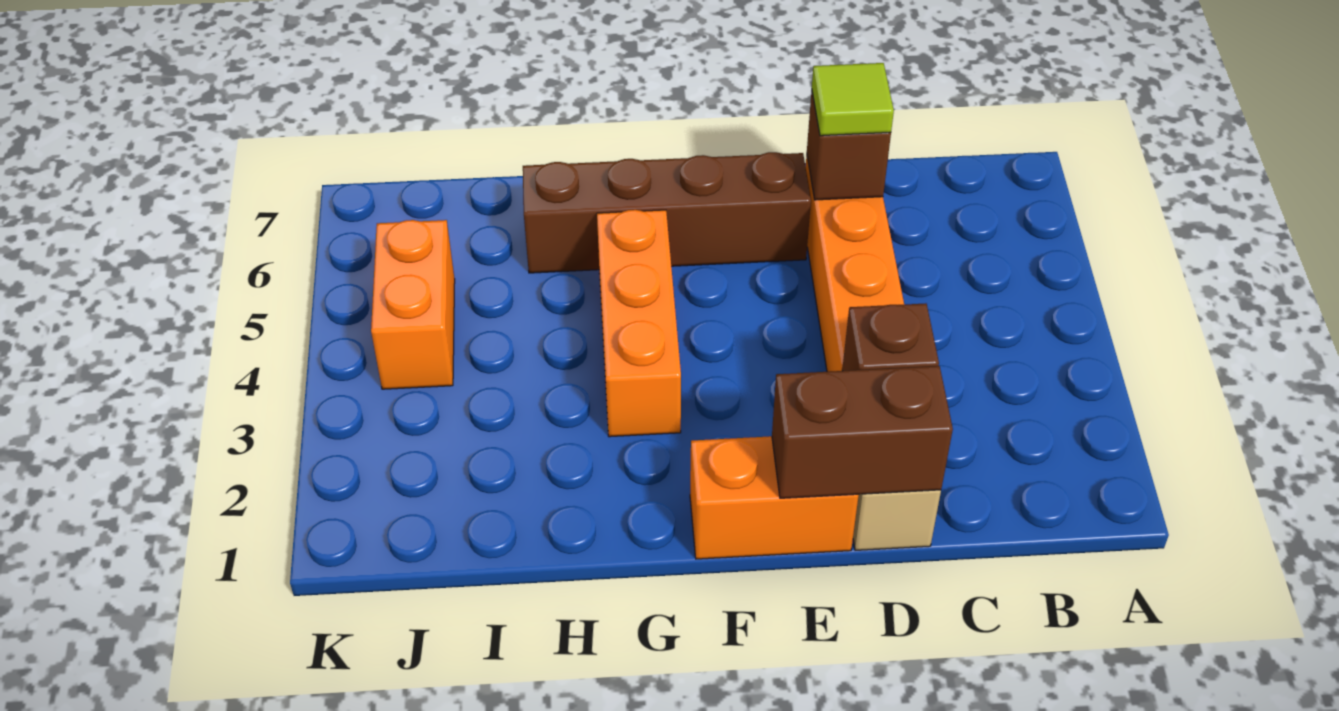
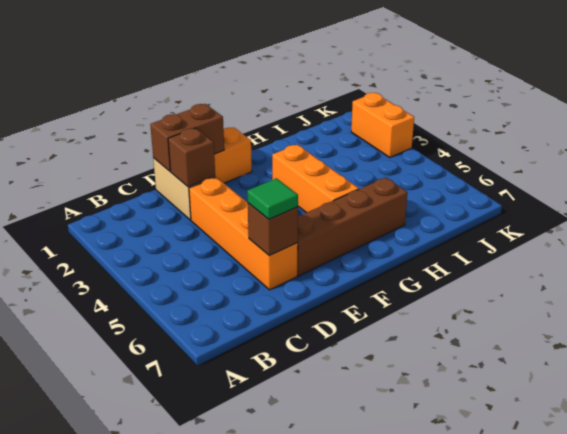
lime tile D6 level 3 -> green tile D6 level 3
orange brick J4:J5 level 1 -> orange brick K2:K3 level 1

